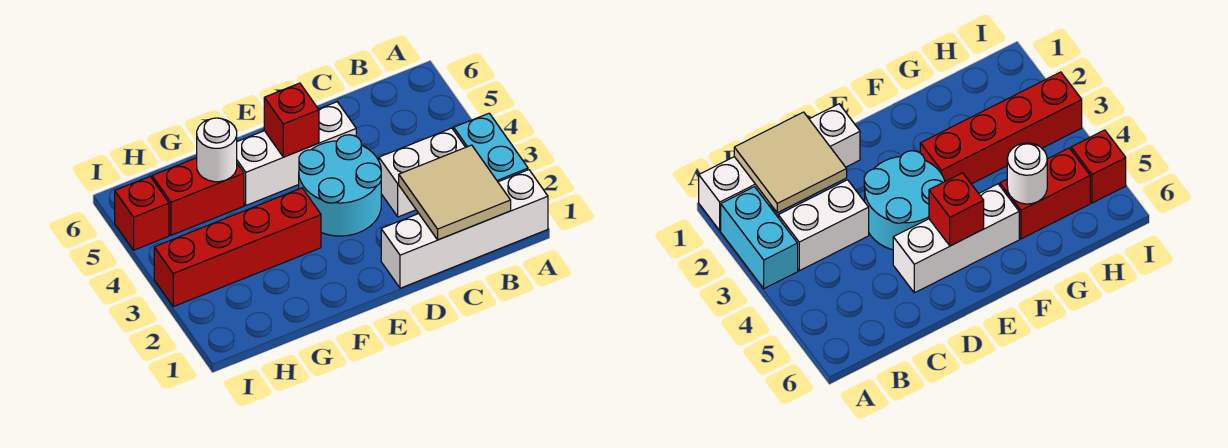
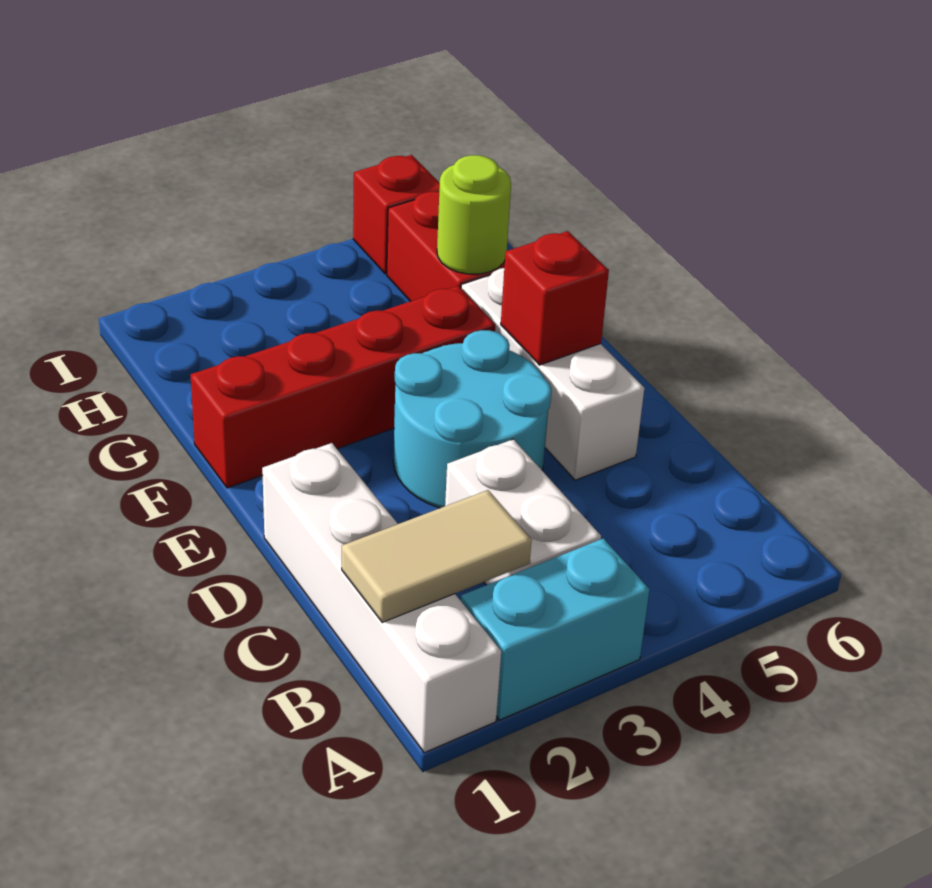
tan tile B1:C2 level 2 -> tan tile B1:B2 level 2
red brick F3:I3 level 1 -> red brick F1:F4 level 1
white round brick G5 level 2 -> lime round brick G5 level 2

